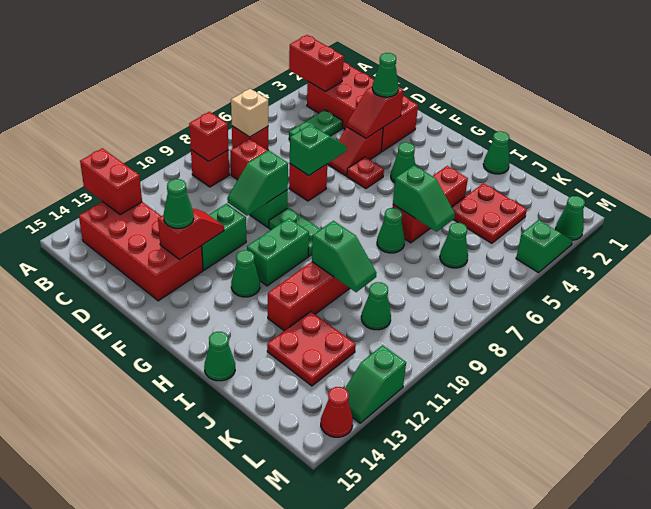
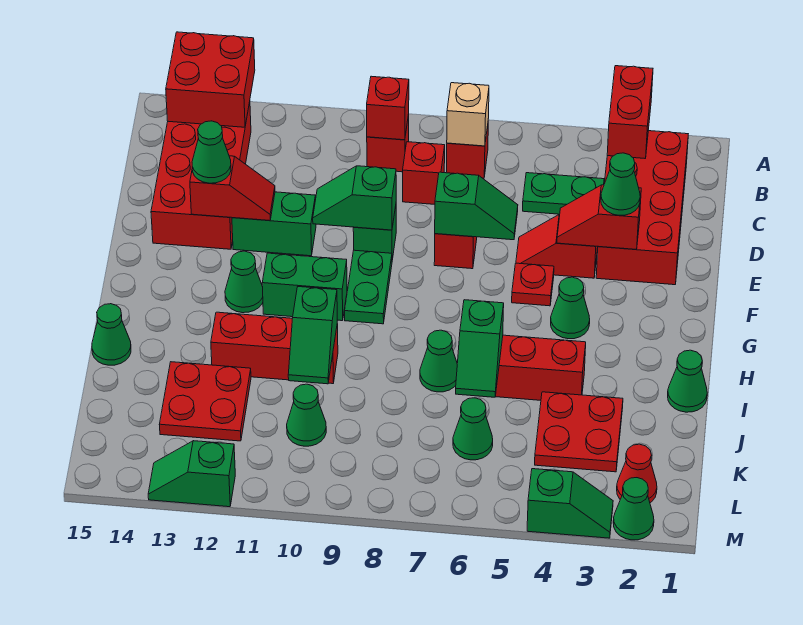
red brick A13:B13 level 2 -> red brick A13:B14 level 2
red cone M14 level 1 -> red cone L2 level 1

